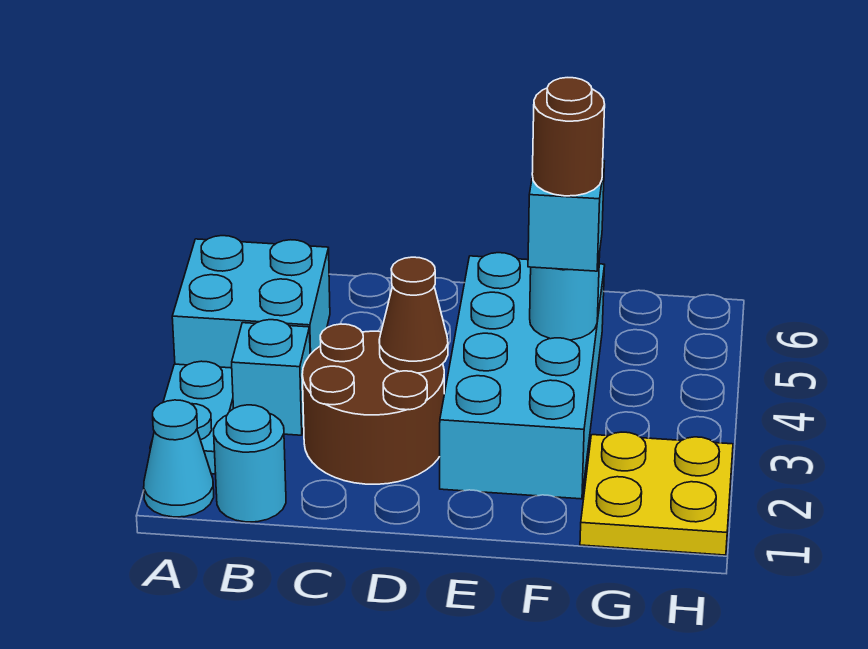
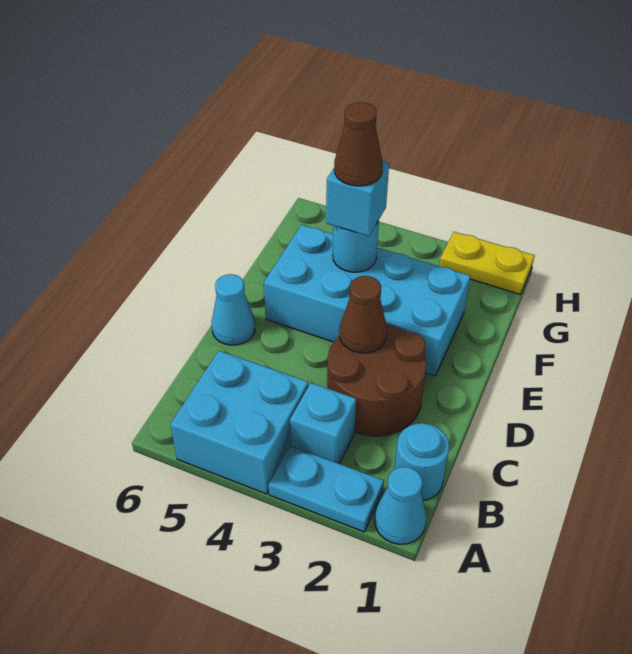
none -> cyan cone D6 level 1
brown round brick F4 level 4 -> brown cone F4 level 4
yellow plate G1:H2 level 1 -> yellow plate H1:H2 level 1

